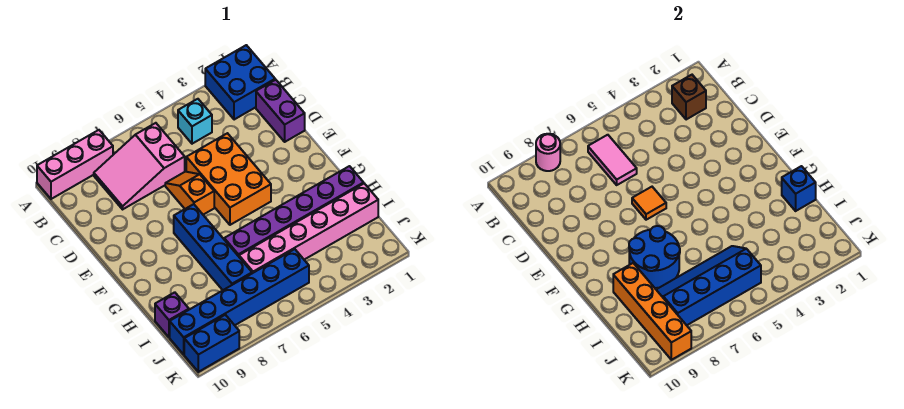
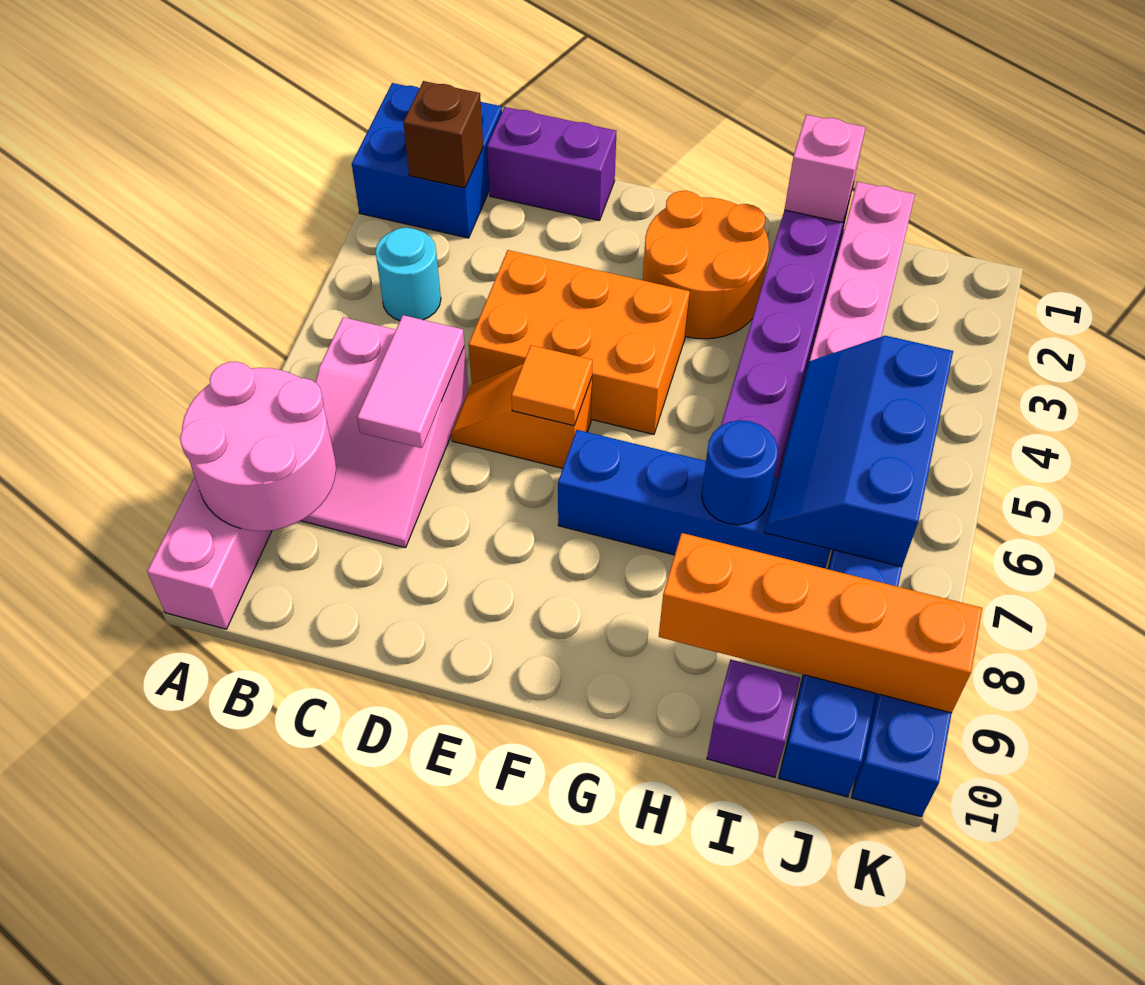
pink round brick A8 level 2 -> pink round brick A8:B9 level 2
cyan brick B4 level 1 -> cyan round brick B4 level 1
pink tile B6:C6 level 2 -> pink tile C6:C7 level 2
none -> orange round brick F2:G3 level 1
blue round brick G7:H8 level 2 -> blue round brick H7 level 2
blue brick H1 level 2 -> pink brick H1 level 2
blue slope I5:J8 level 2 top J -> blue slope I5:J7 level 2 top J

